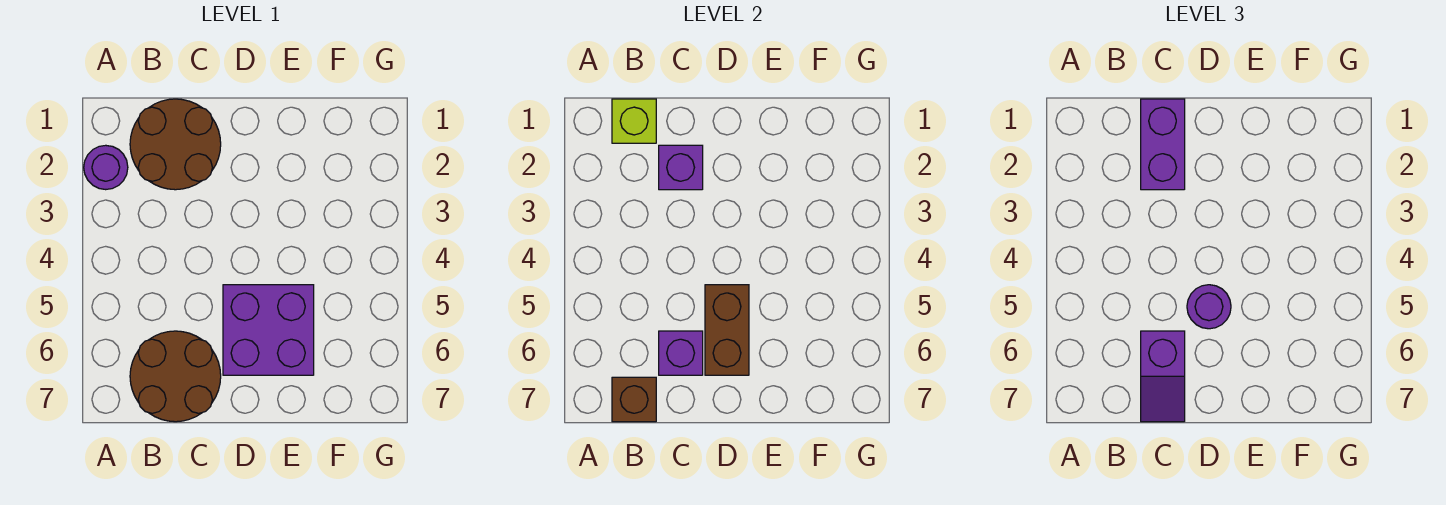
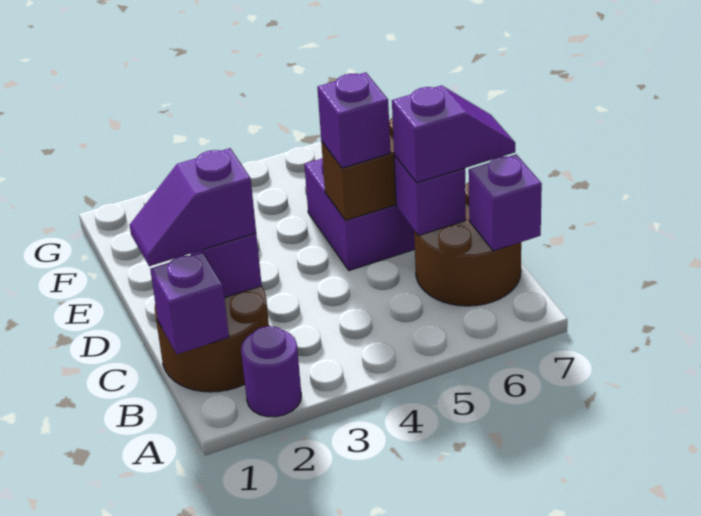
lime brick B1 level 2 -> purple brick B1 level 2
brown brick B7 level 2 -> purple brick B7 level 2
purple brick C1:C2 level 3 -> purple slope C1:C2 level 3 top 2
purple round brick D5 level 3 -> purple brick D5 level 3

